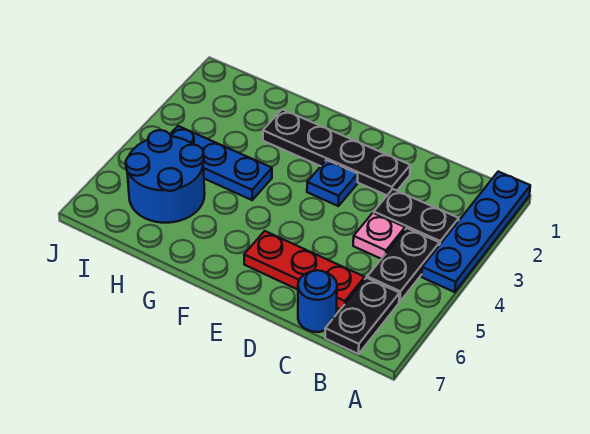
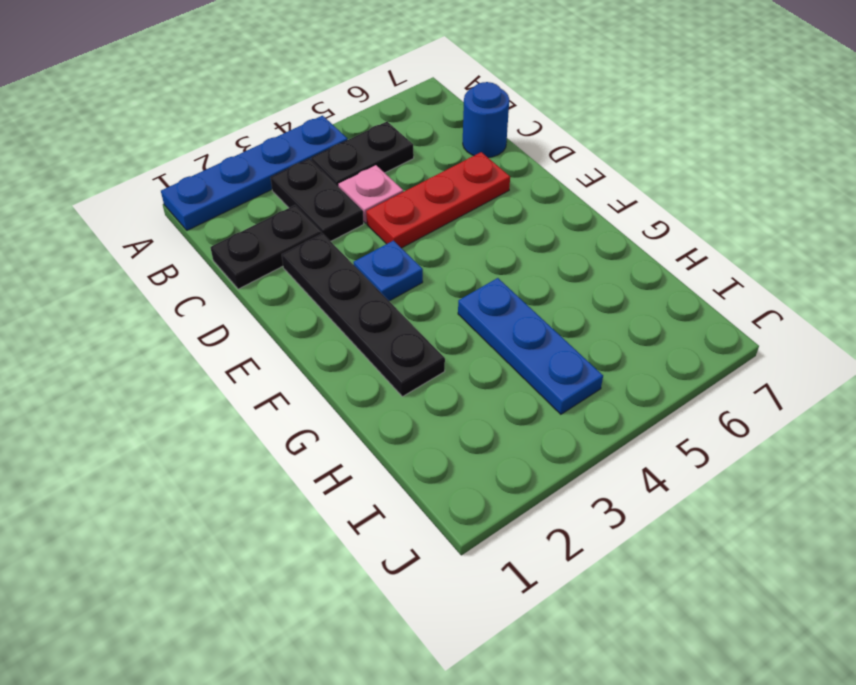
black plate B6:B7 level 1 -> black plate C1:C2 level 1
red plate C6:E6 level 1 -> red plate D4:D6 level 1
blue round brick H5:I6 level 1 -> none

